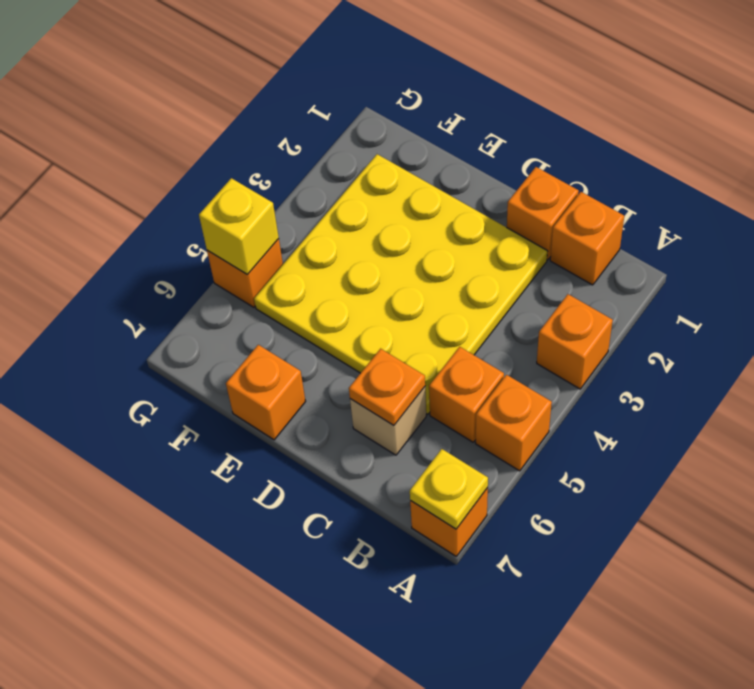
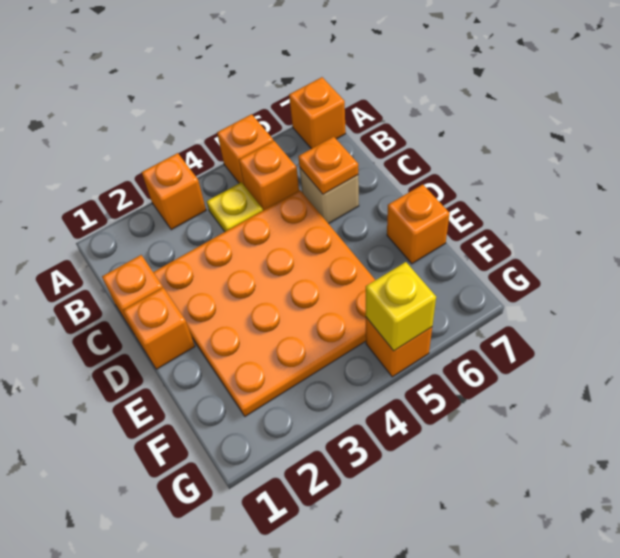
yellow plate A7 level 2 -> yellow plate B4 level 1
orange brick B1 level 1 -> orange brick D1 level 1
yellow plate C2:F5 level 1 -> orange plate C2:F5 level 1

